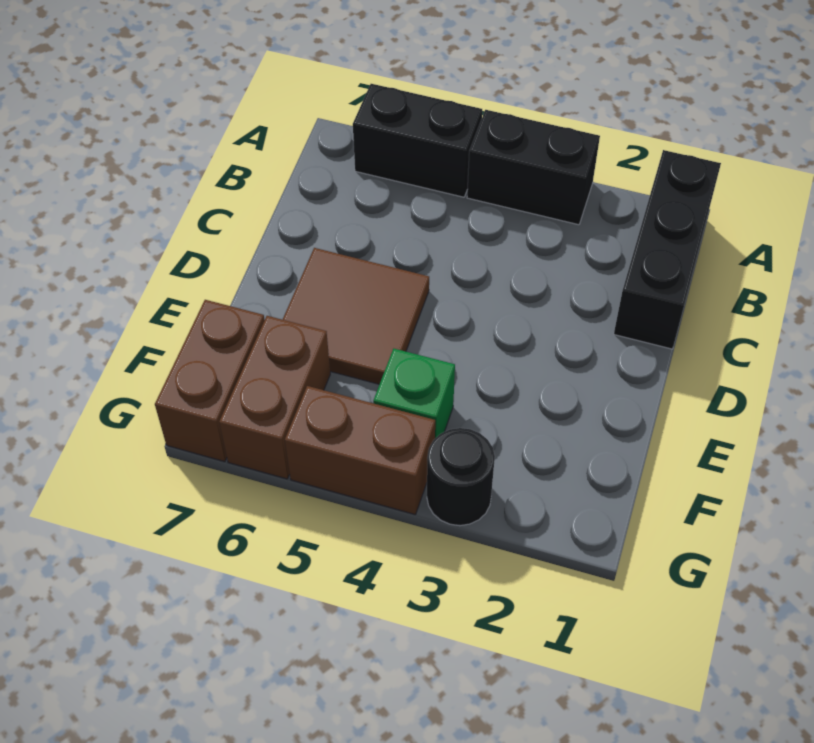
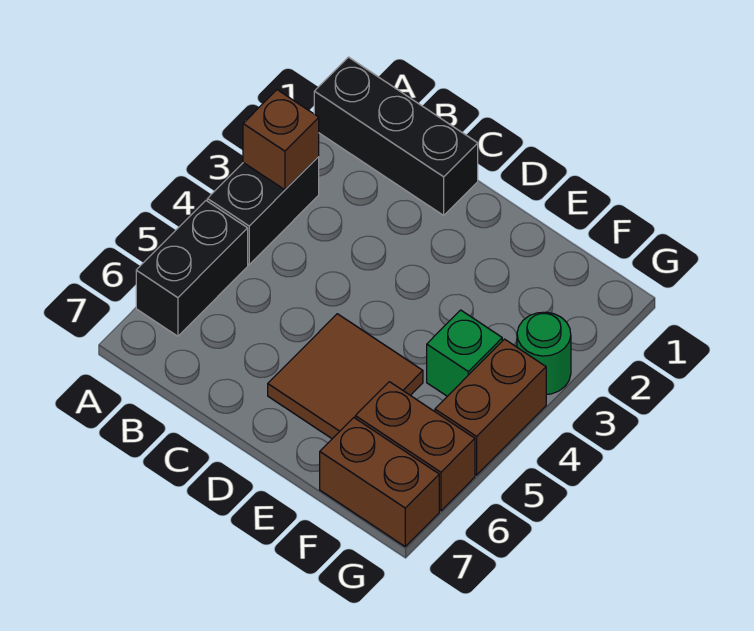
none -> brown brick A3 level 2
black round brick G3 level 1 -> green round brick G3 level 1

